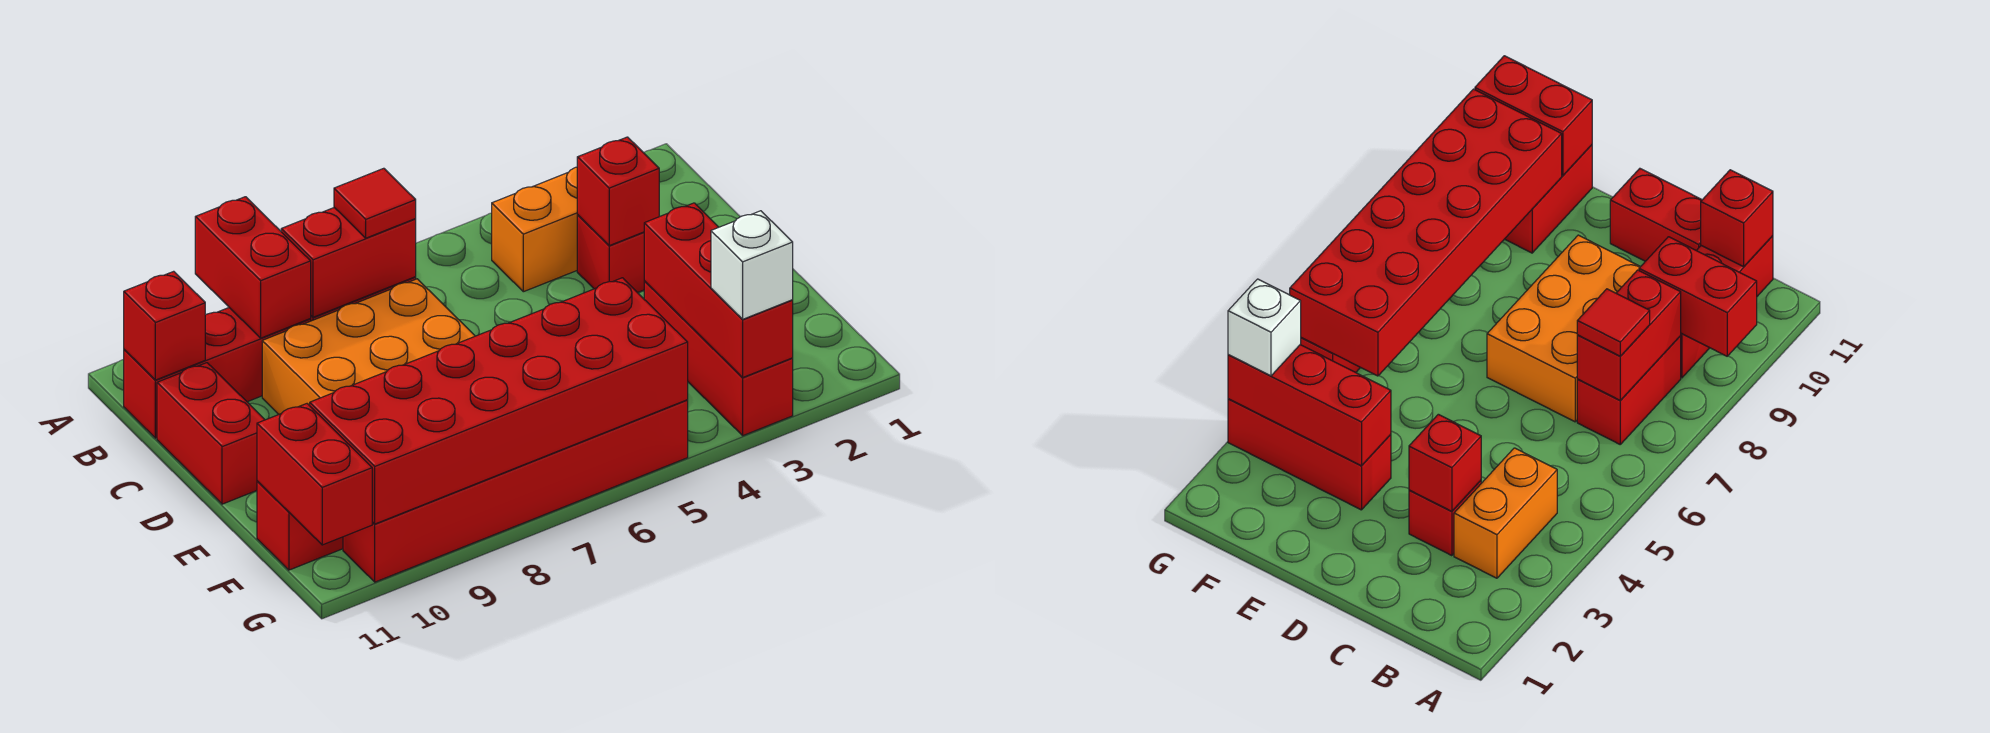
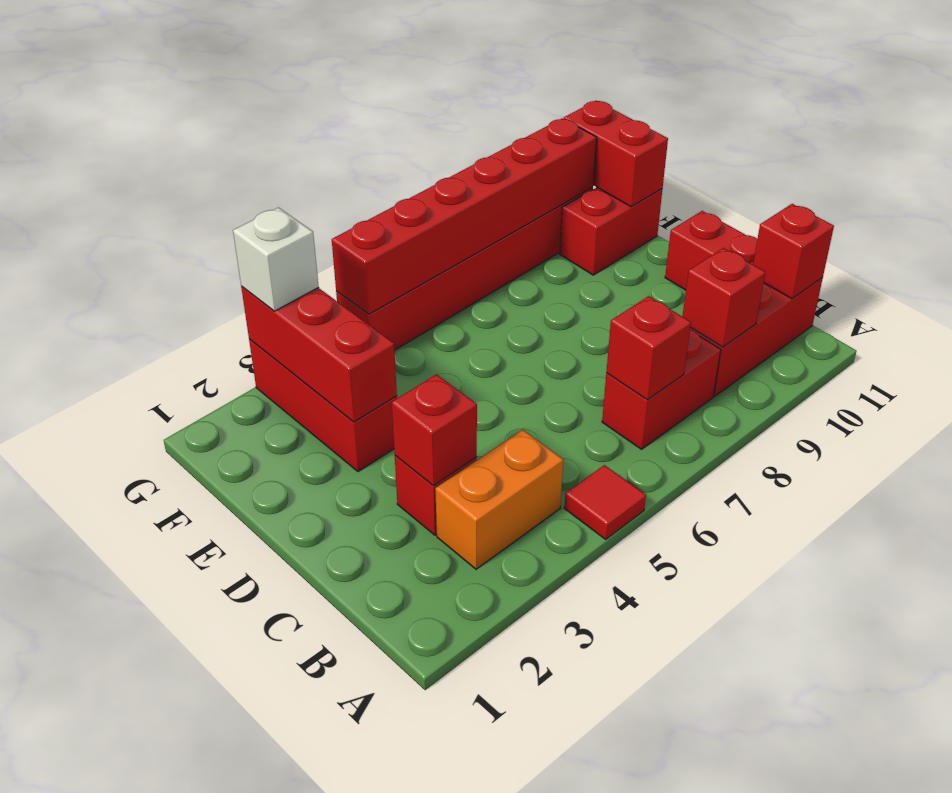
red brick A9:B9 level 2 -> red brick B9 level 2
red brick B7:B8 level 2 -> red brick B7 level 2
red tile B7 level 3 -> red tile A5 level 1
orange brick C7:D9 level 1 -> none
red brick F5:G10 level 2 -> red brick G5:G10 level 2

